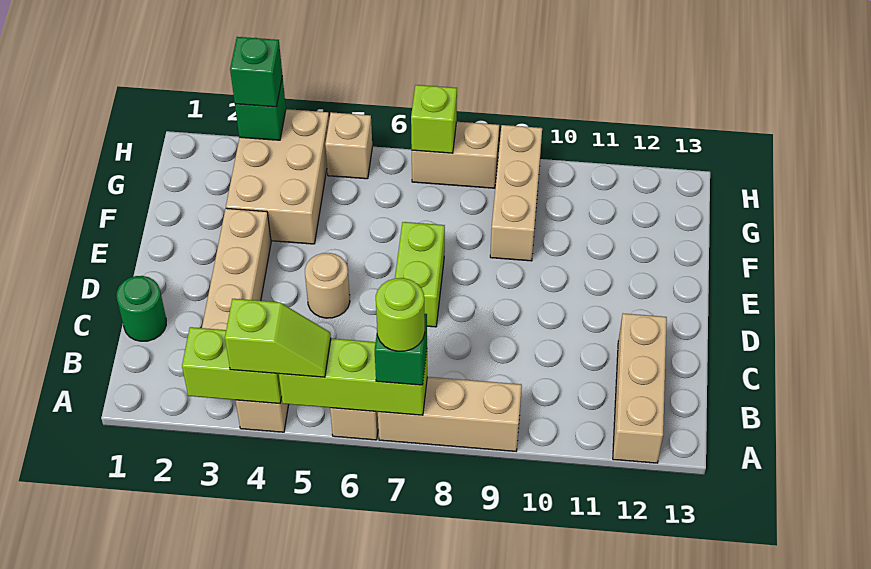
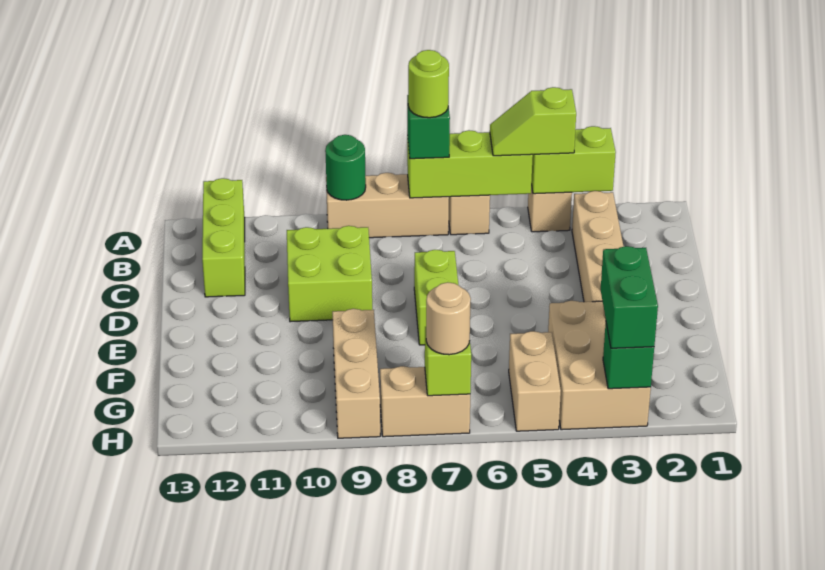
tan brick A12:C12 level 1 -> lime brick A12:C12 level 1
green round brick C1 level 1 -> green round brick A9 level 2
none -> lime brick C9:D10 level 1
tan round brick D5 level 1 -> tan round brick H7 level 3
green brick H3 level 3 -> green brick G3:H3 level 3
tan brick H5 level 1 -> tan brick G5:H5 level 1

